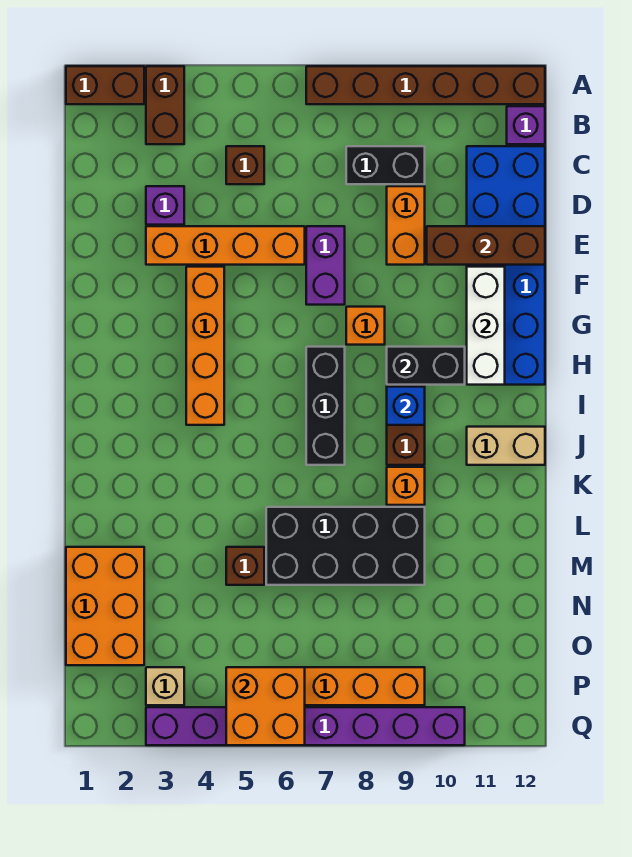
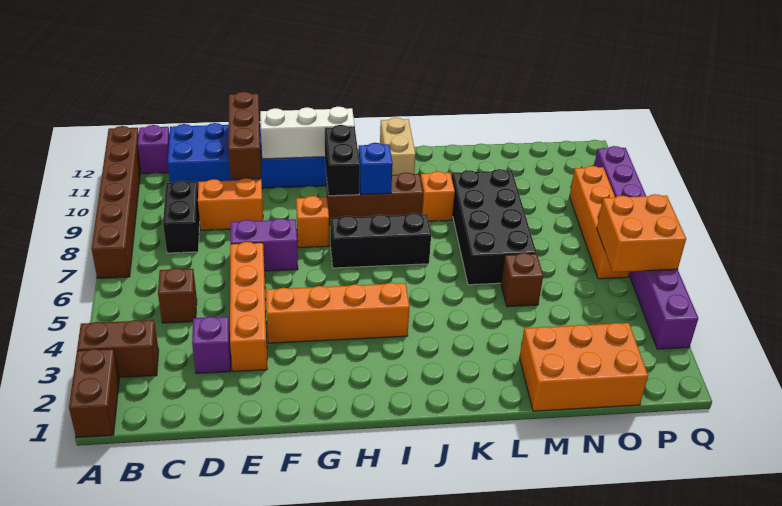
tan brick P3 level 1 -> none

